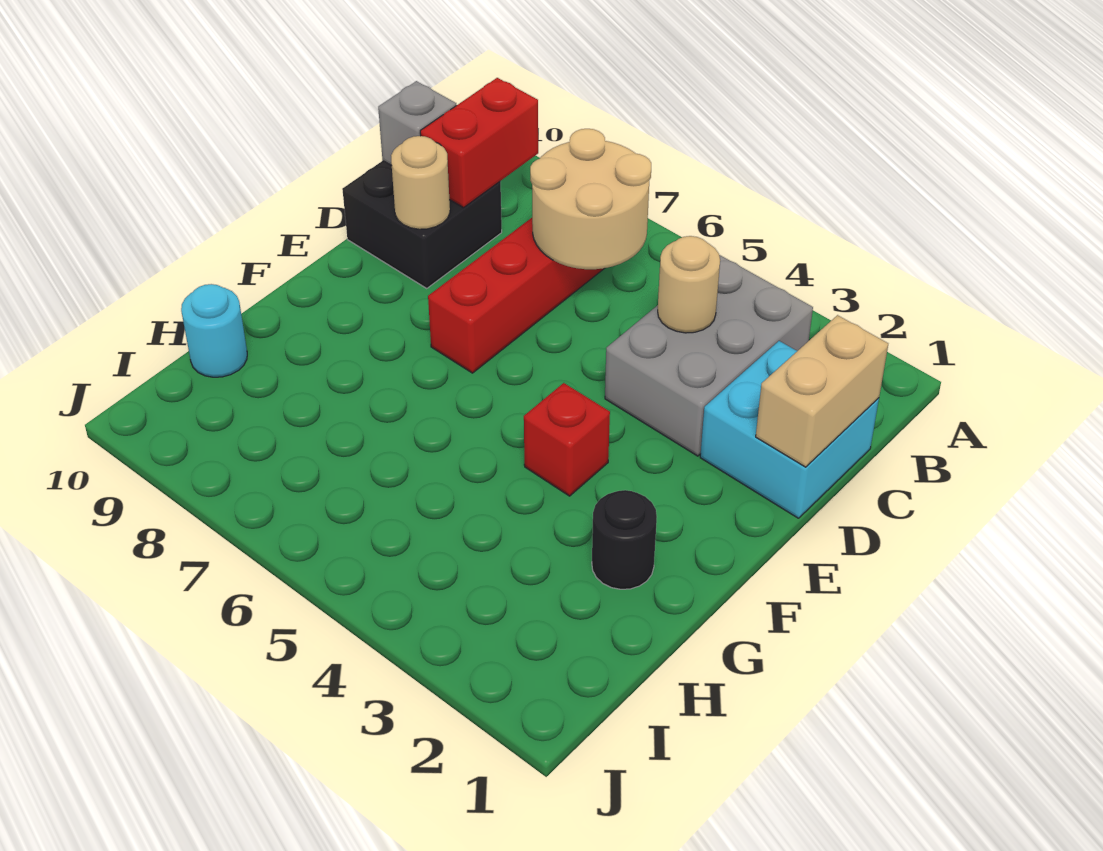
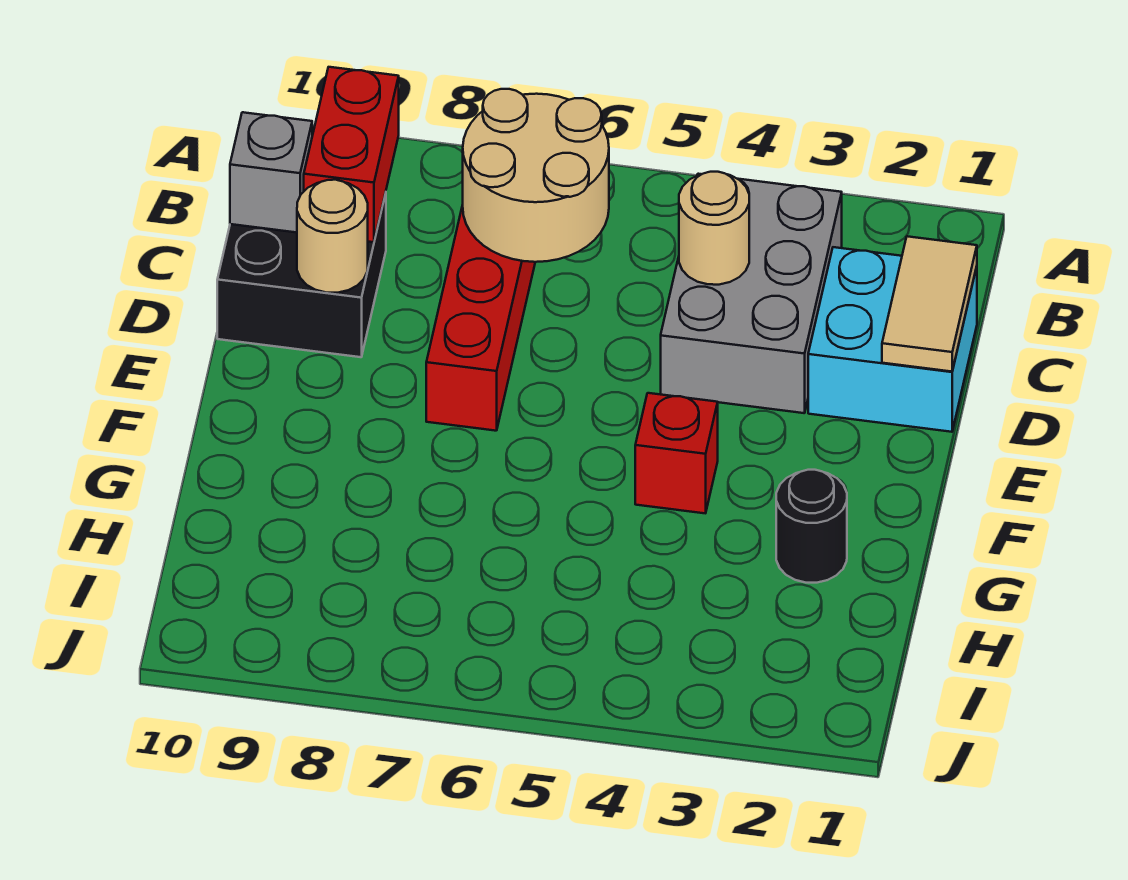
tan brick C1:D1 level 2 -> tan tile C1:D1 level 2
cyan round brick H10 level 1 -> none

